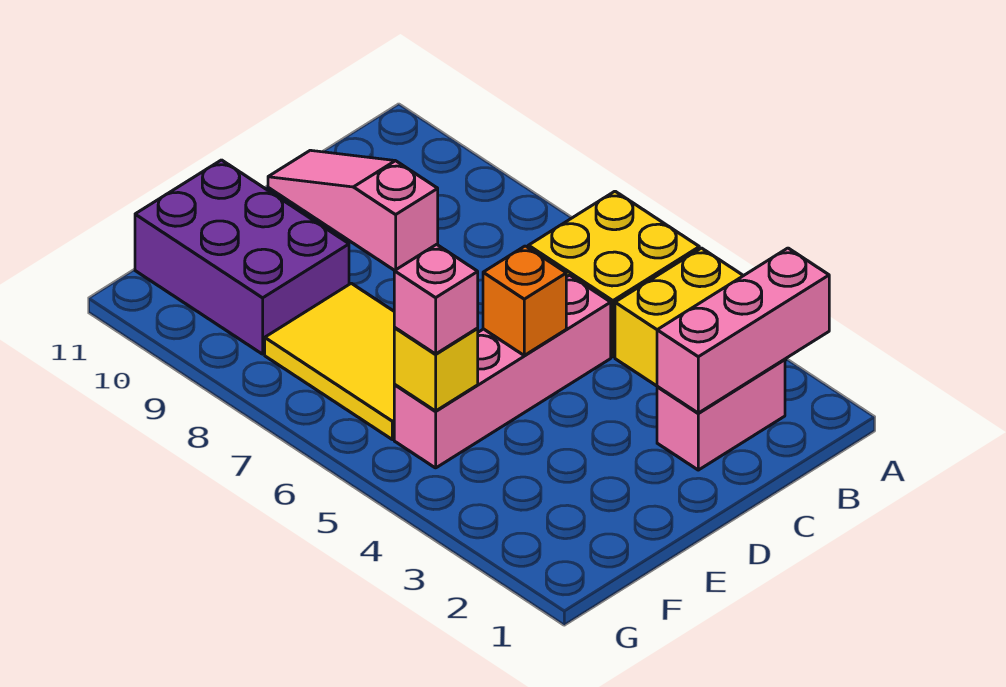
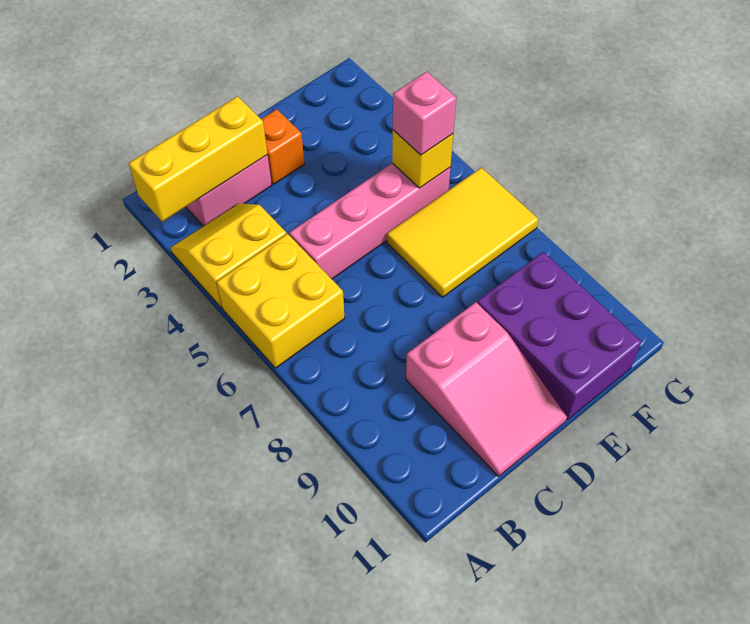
pink brick A2:C2 level 2 -> yellow brick A2:C2 level 2
pink slope C9:C11 level 1 top 9 -> pink slope C9:D11 level 1 top 9
orange brick D5 level 2 -> orange brick D2 level 1
yellow tile E6:F8 level 1 -> yellow tile E6:G7 level 1

